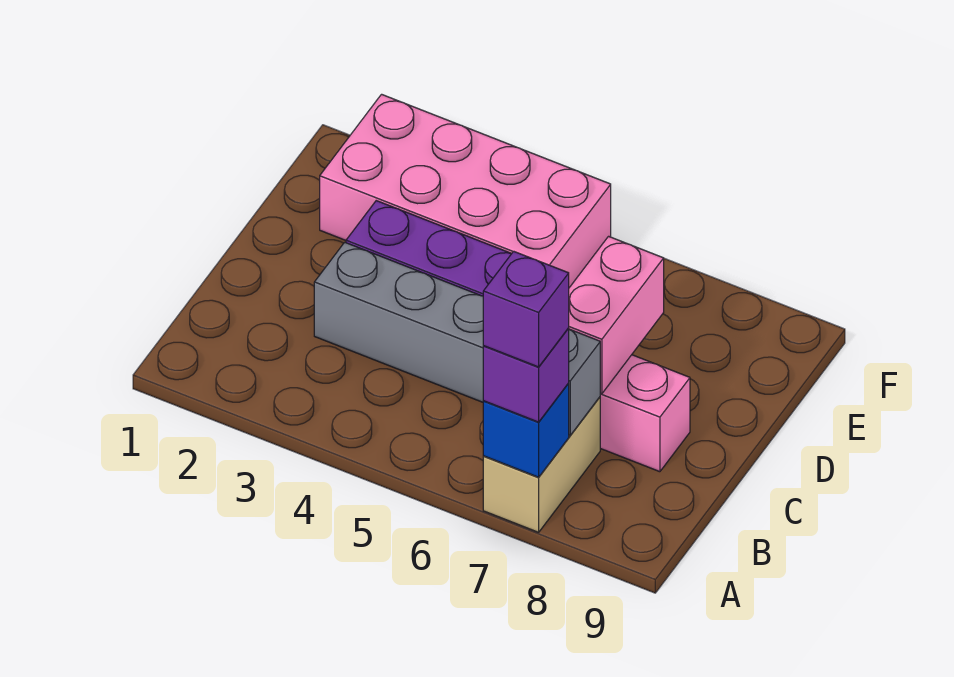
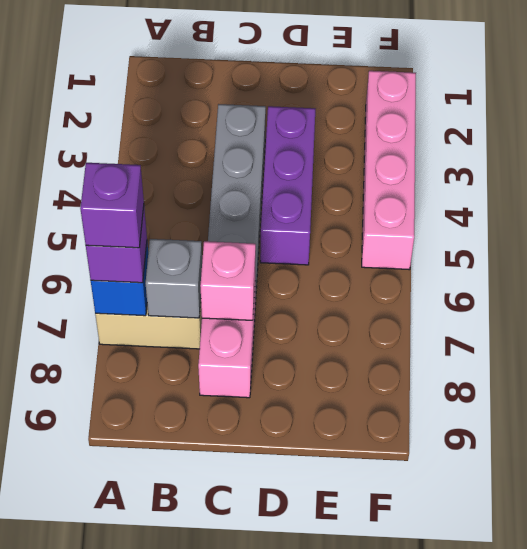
pink brick C7:D7 level 2 -> pink brick C7 level 2
pink brick E2:F5 level 1 -> pink brick F2:F5 level 1

